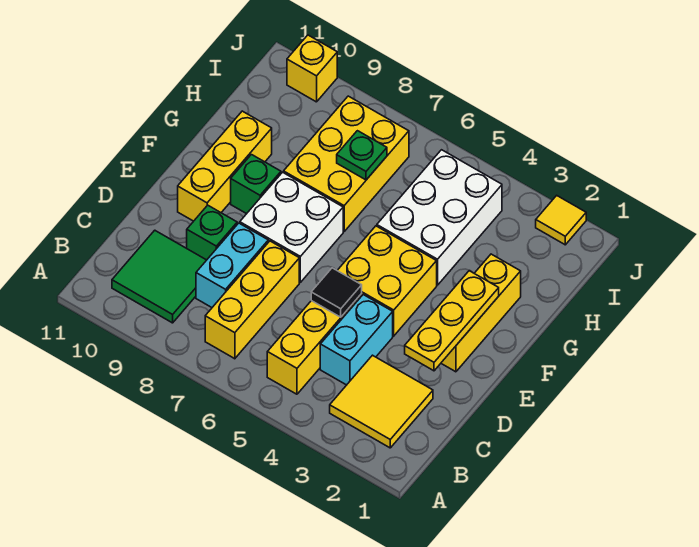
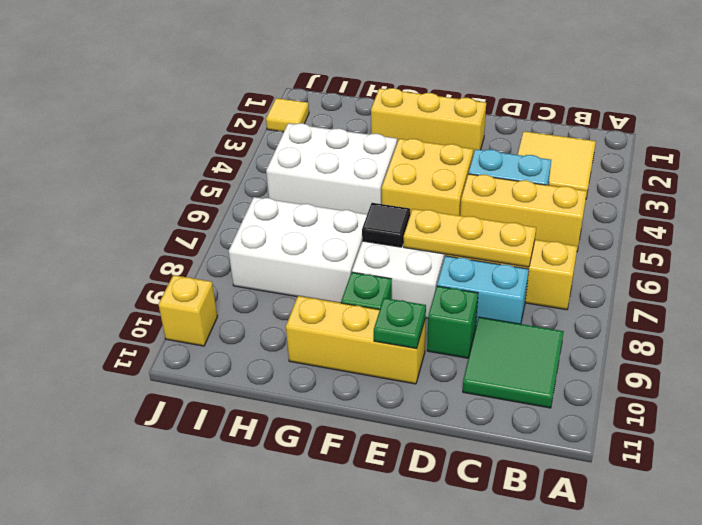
yellow plate D2:F2 level 2 -> yellow plate C7:E7 level 2
black tile D5 level 2 -> black tile F7 level 2
yellow brick G7:I8 level 1 -> white brick G7:I8 level 1
green plate H7 level 2 -> green plate E10 level 2

